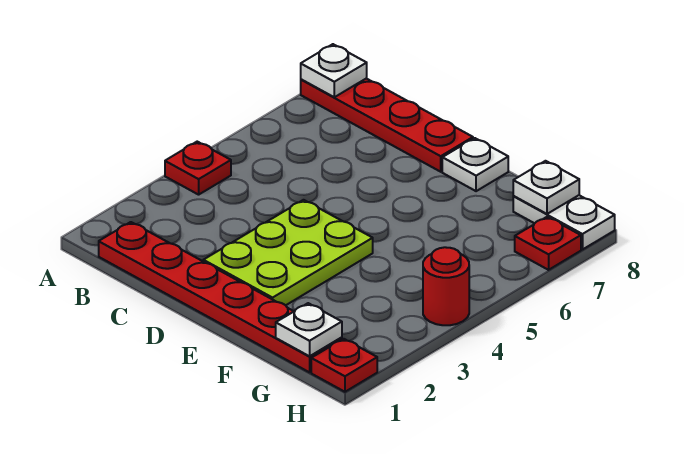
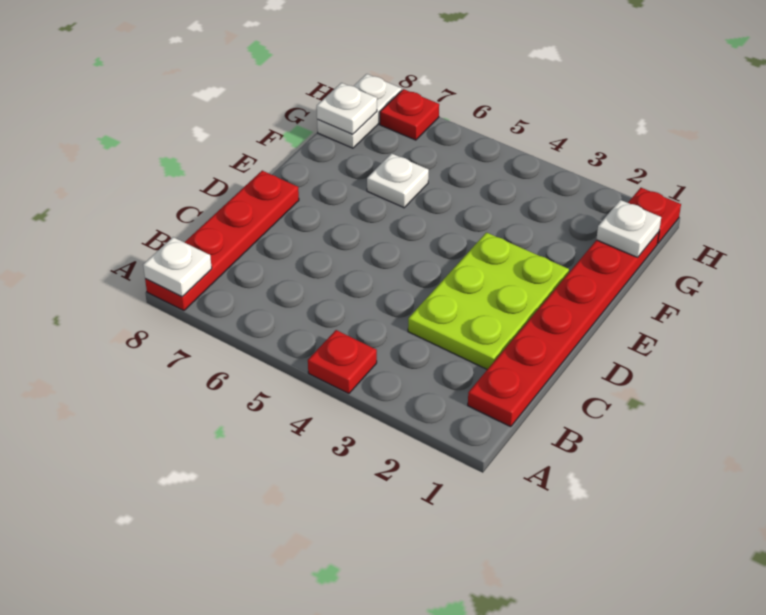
lime plate D2:E4 level 1 -> lime plate C2:E3 level 1
white plate E8 level 1 -> white plate F6 level 1
red round brick H4 level 1 -> none

